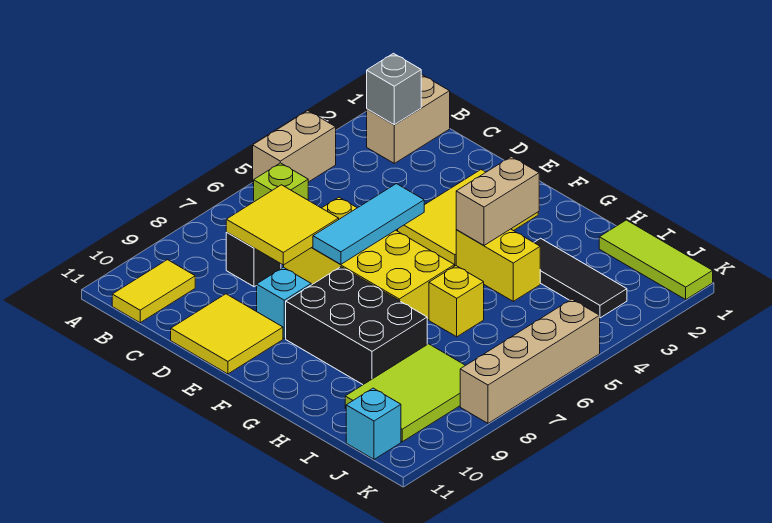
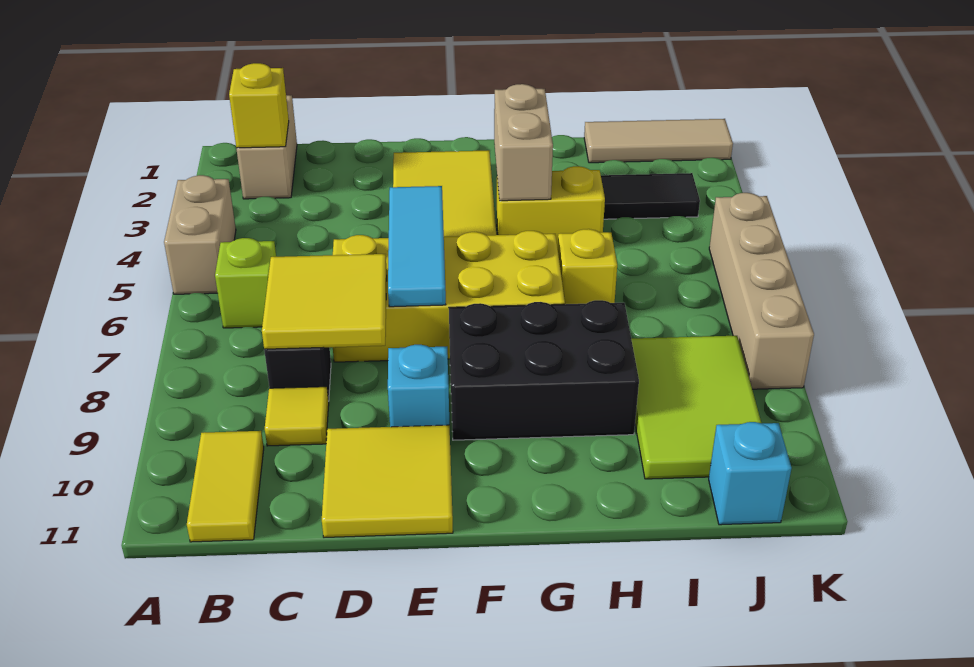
grey brick B2 level 2 -> yellow brick B2 level 2
none -> yellow tile C9 level 1
lime tile I1:K1 level 1 -> tan tile I1:K1 level 1

